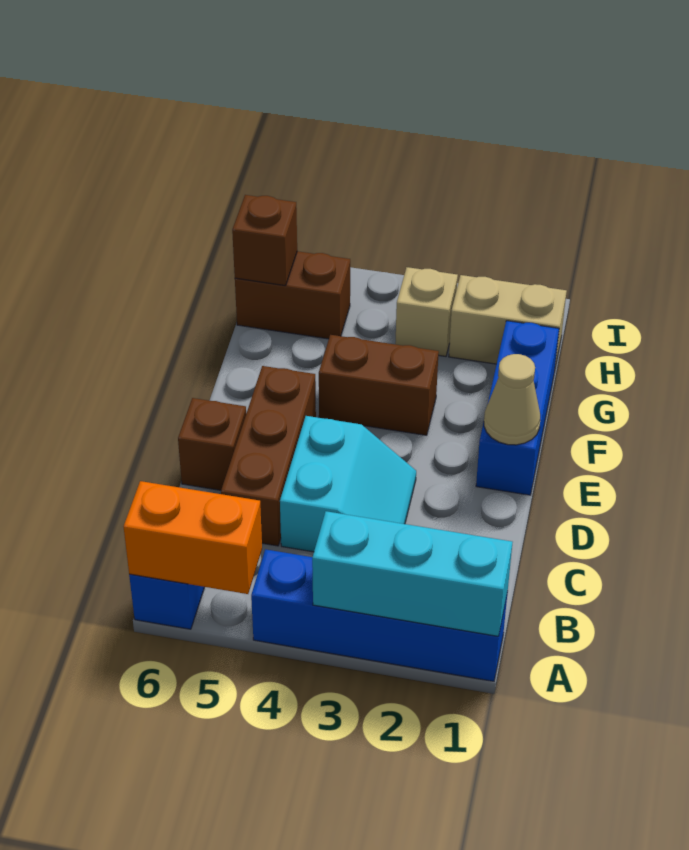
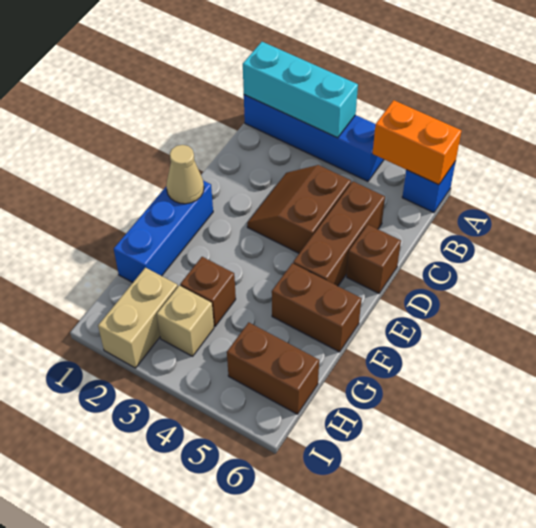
cyan slope C3:D4 level 1 top 4 -> brown slope C3:D4 level 1 top 4
brown brick F3:F4 level 1 -> brown brick F5:F6 level 1
tan brick H1:H2 level 1 -> tan brick H2:I2 level 1
brown brick H6 level 2 -> brown brick G3 level 1

